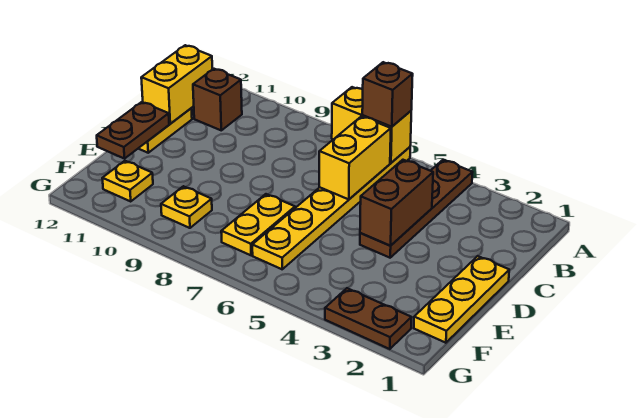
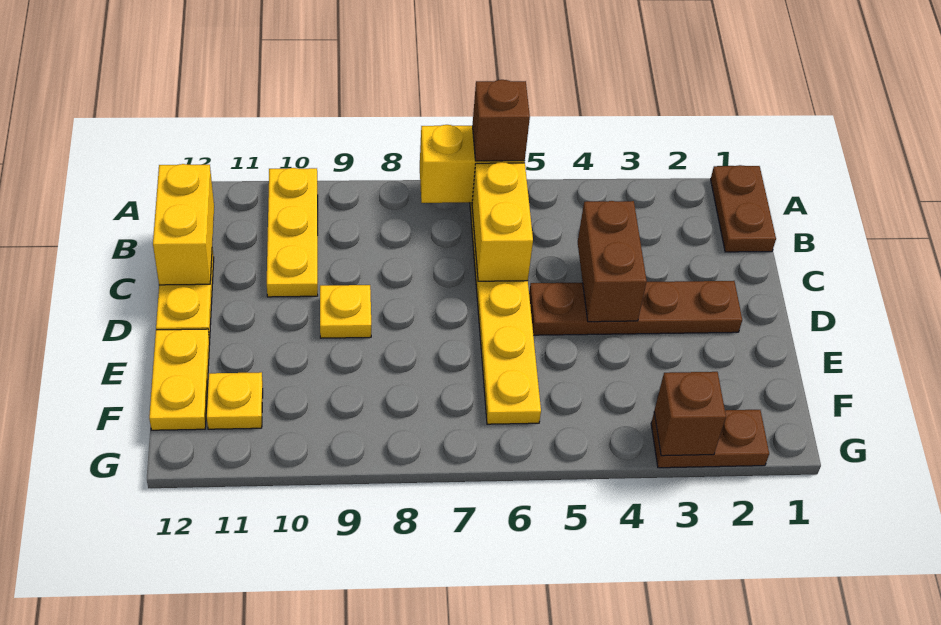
brown plate A4:D4 level 1 -> brown plate D2:D5 level 1
brown brick B11 level 1 -> brown brick G3 level 2
yellow plate D1:F1 level 1 -> yellow plate A10:C10 level 1
brown plate D12:E12 level 2 -> brown plate A1:B1 level 1
yellow plate E7:F7 level 1 -> yellow plate E12:F12 level 1
yellow plate F9 level 1 -> yellow plate D9 level 1

